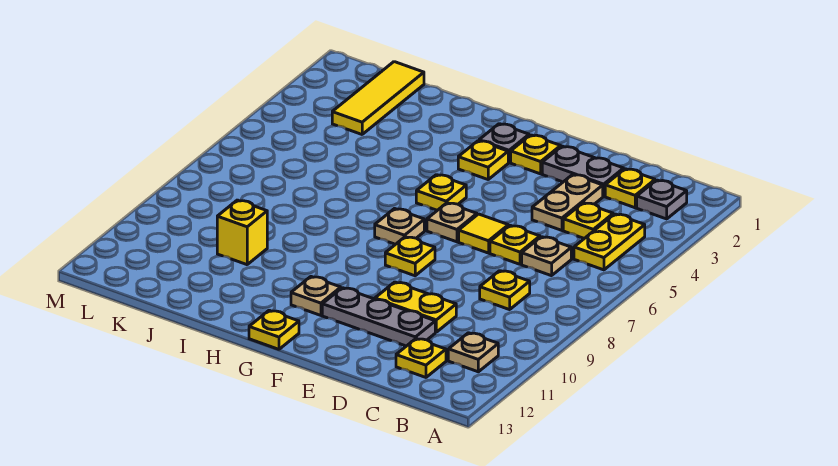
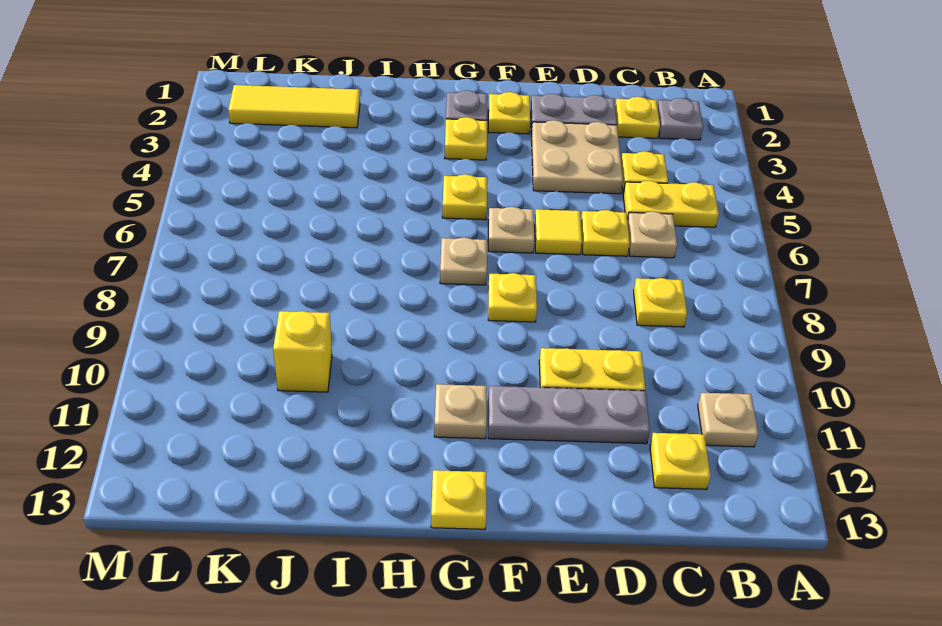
yellow plate B4:B5 level 1 -> yellow plate B5:C5 level 1
tan plate D3:D4 level 1 -> tan plate D3:E4 level 1
yellow tile K1:K3 level 1 -> yellow tile J2:L2 level 1

